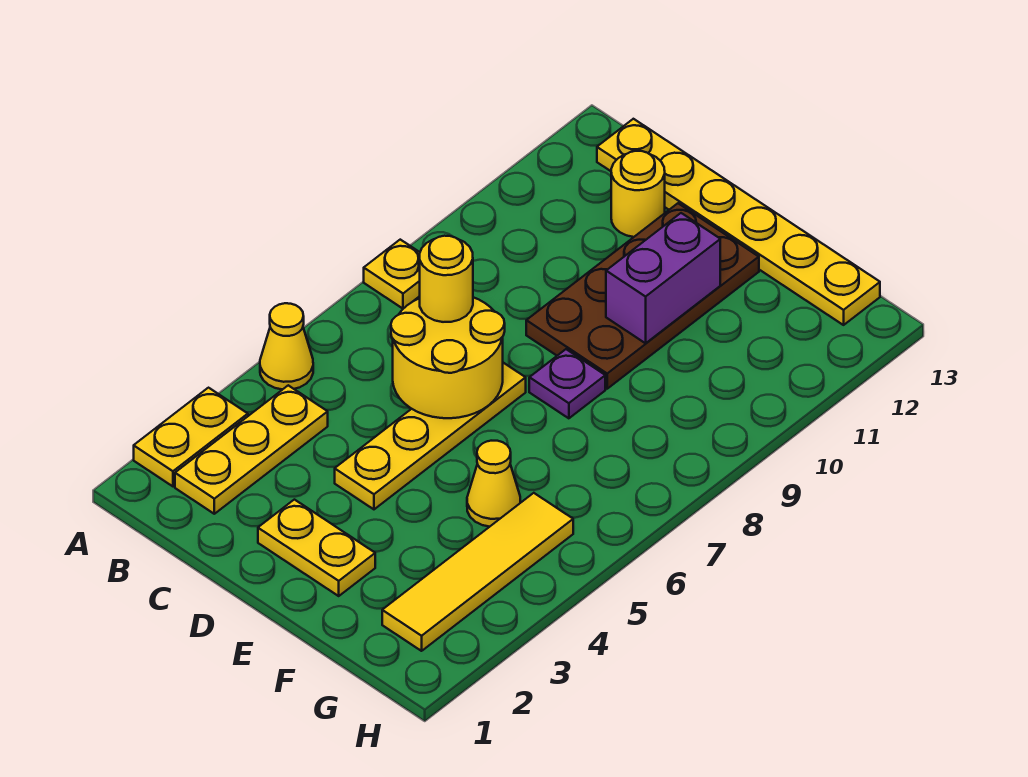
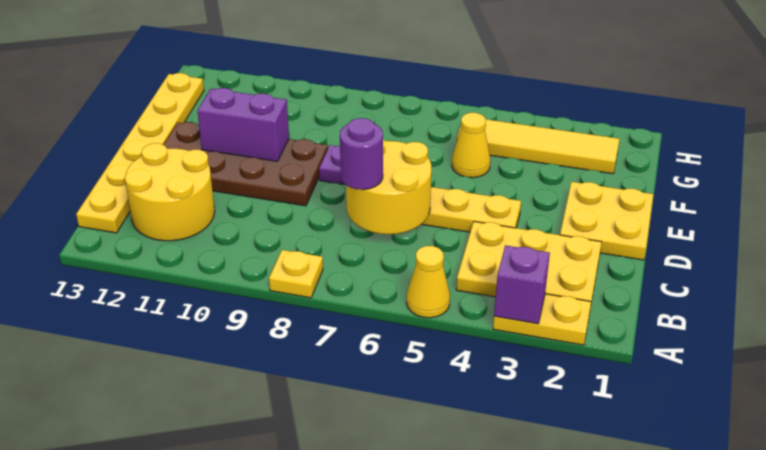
none -> purple brick A3 level 2
yellow plate B2:B4 level 1 -> yellow plate B2:C4 level 1
yellow round brick C7 level 3 -> purple round brick C7 level 3
yellow round brick C12 level 1 -> yellow round brick B11:C12 level 1
yellow plate D2:E2 level 1 -> yellow plate D1:E2 level 1

